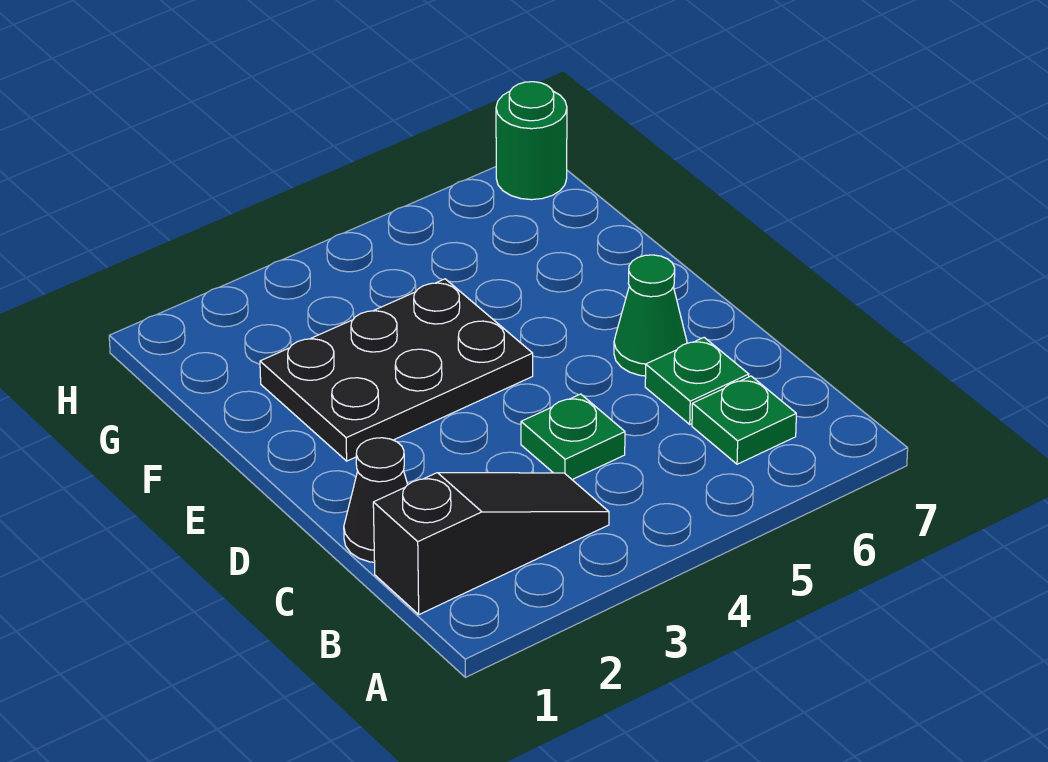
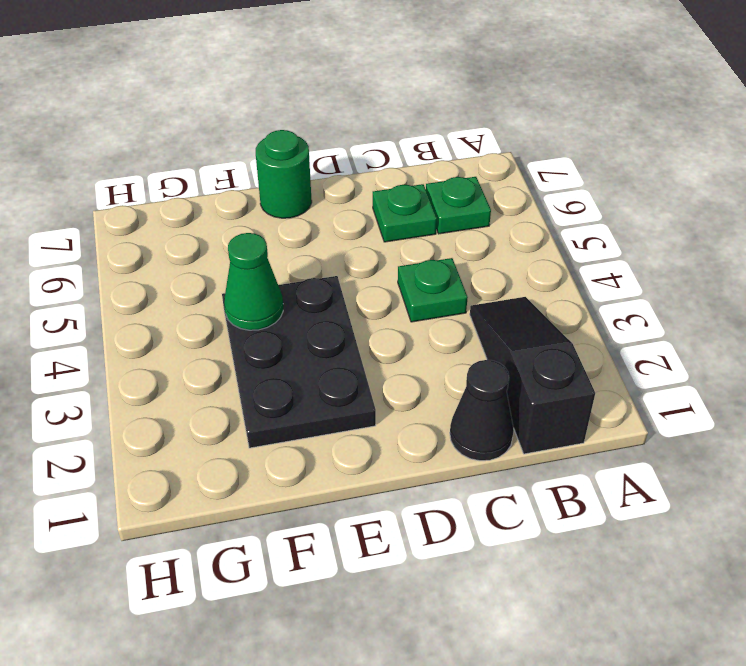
green cone D6 level 1 -> green cone F4 level 2
green round brick H7 level 1 -> green round brick E7 level 1

